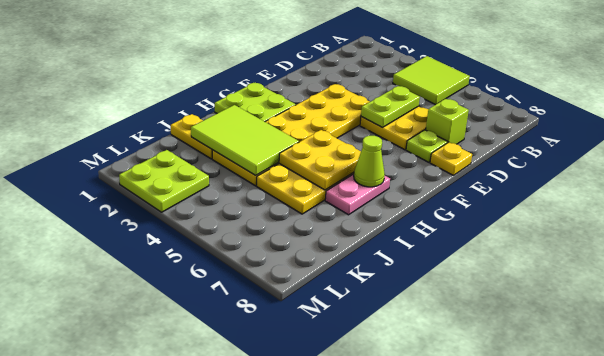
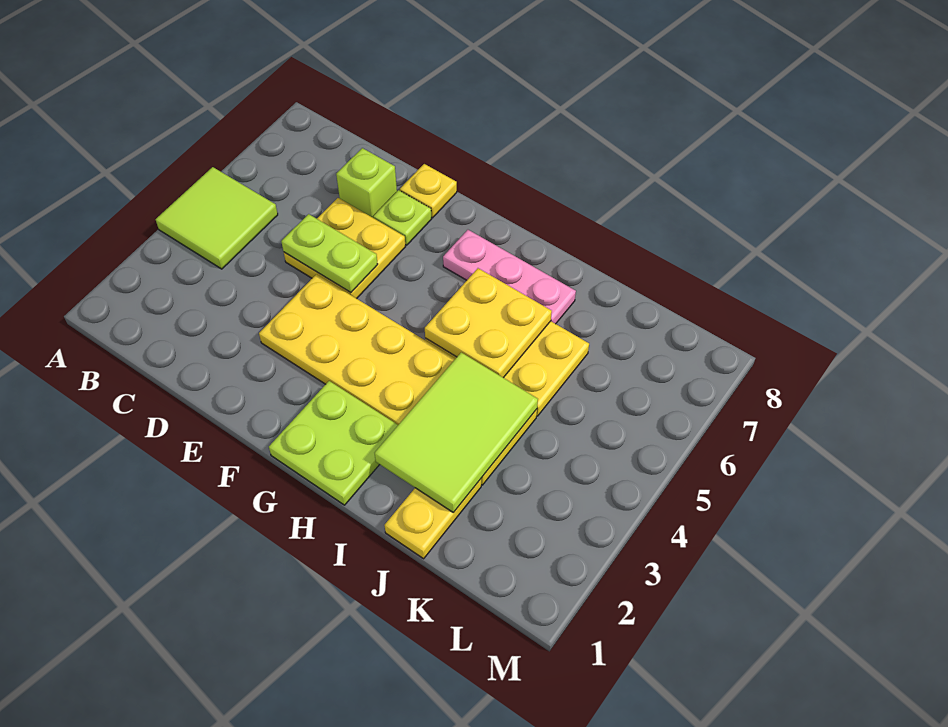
pink plate H7:I7 level 1 -> pink plate G7:I7 level 1
lime cone H7 level 2 -> none
lime plate L2:M3 level 1 -> none

